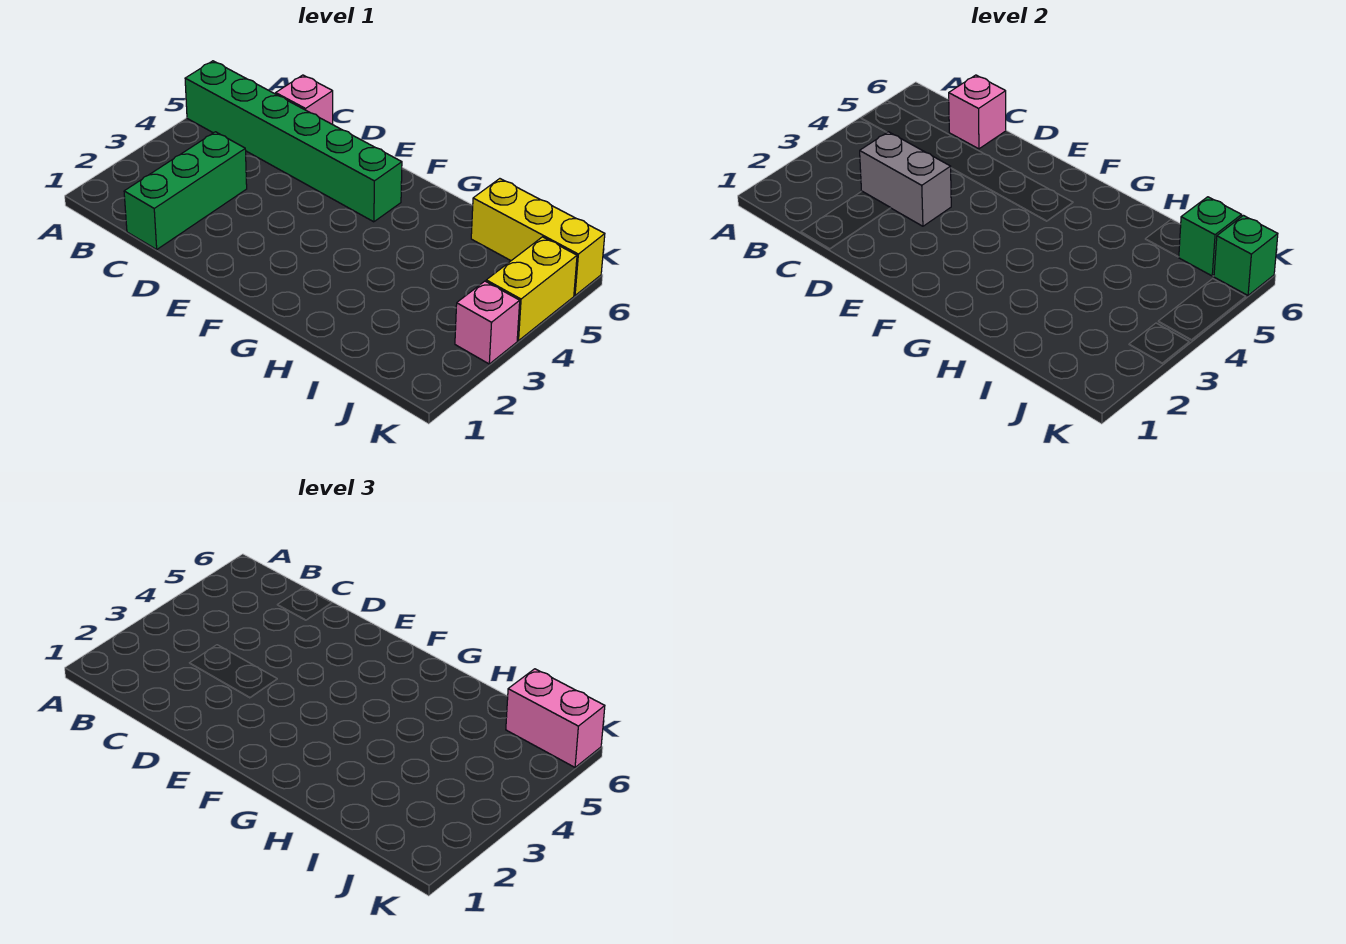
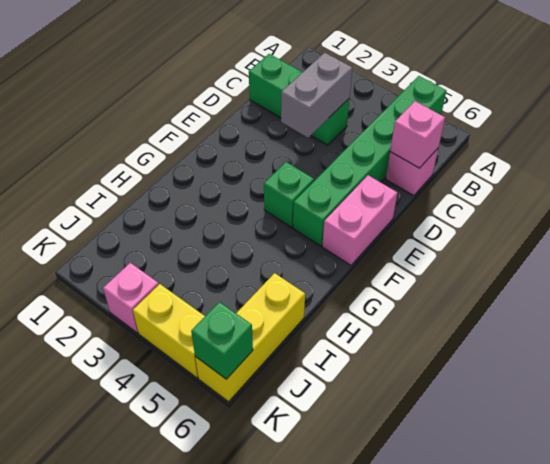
green brick J6 level 2 -> green brick F4 level 1
pink brick J6:K6 level 3 -> pink brick E6:F6 level 1

